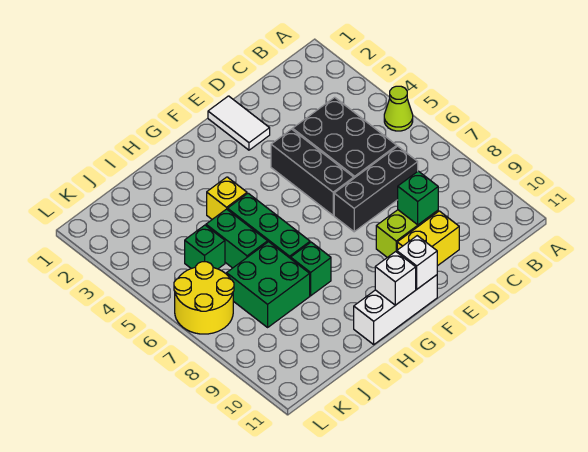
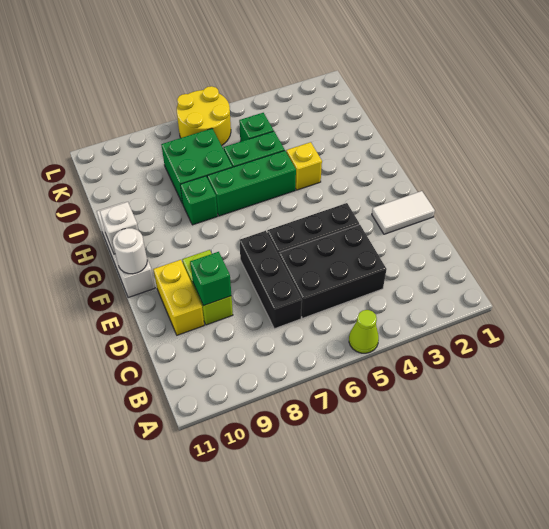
white brick F11 level 2 -> white round brick F11 level 2

